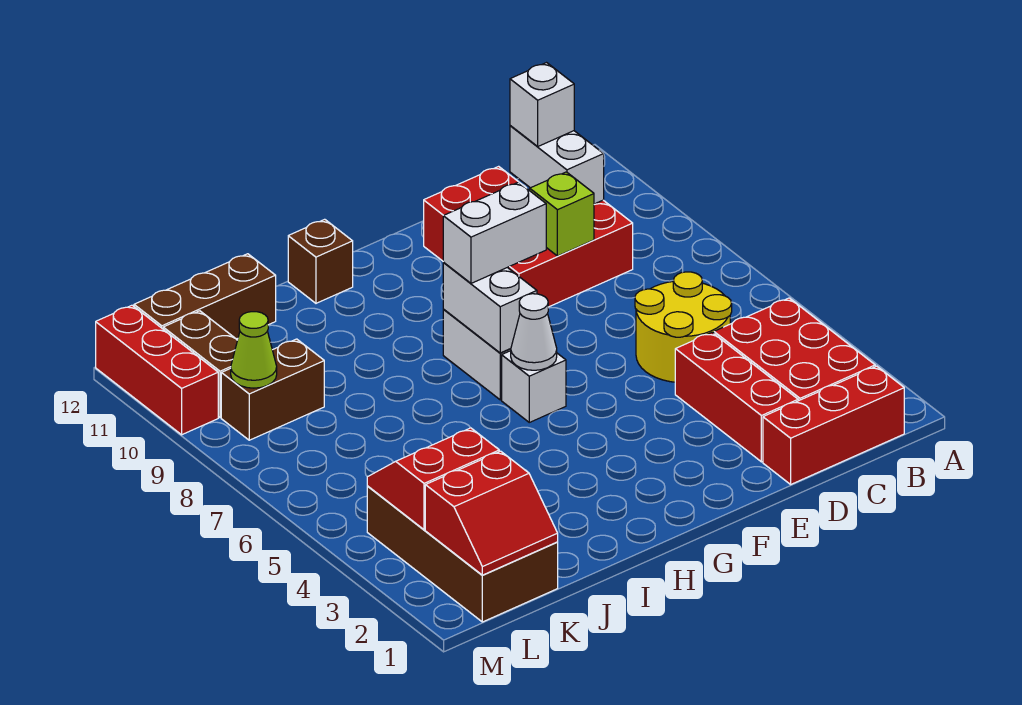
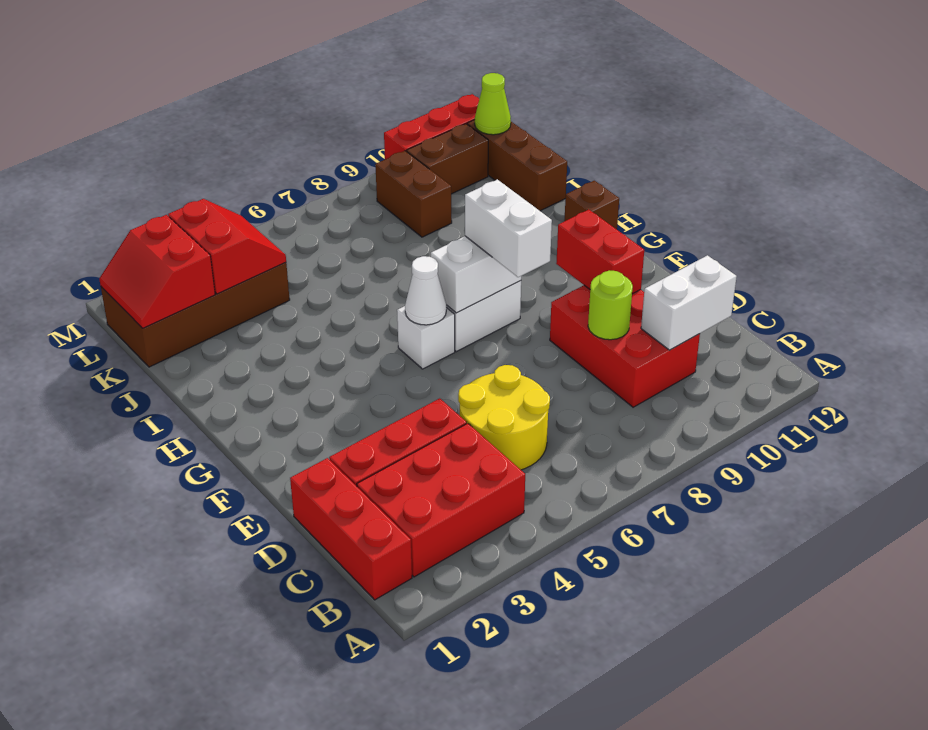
white brick C11 level 3 -> none
lime brick D9 level 2 -> lime round brick D9 level 2
lime cone L9 level 2 -> lime cone L12 level 2

